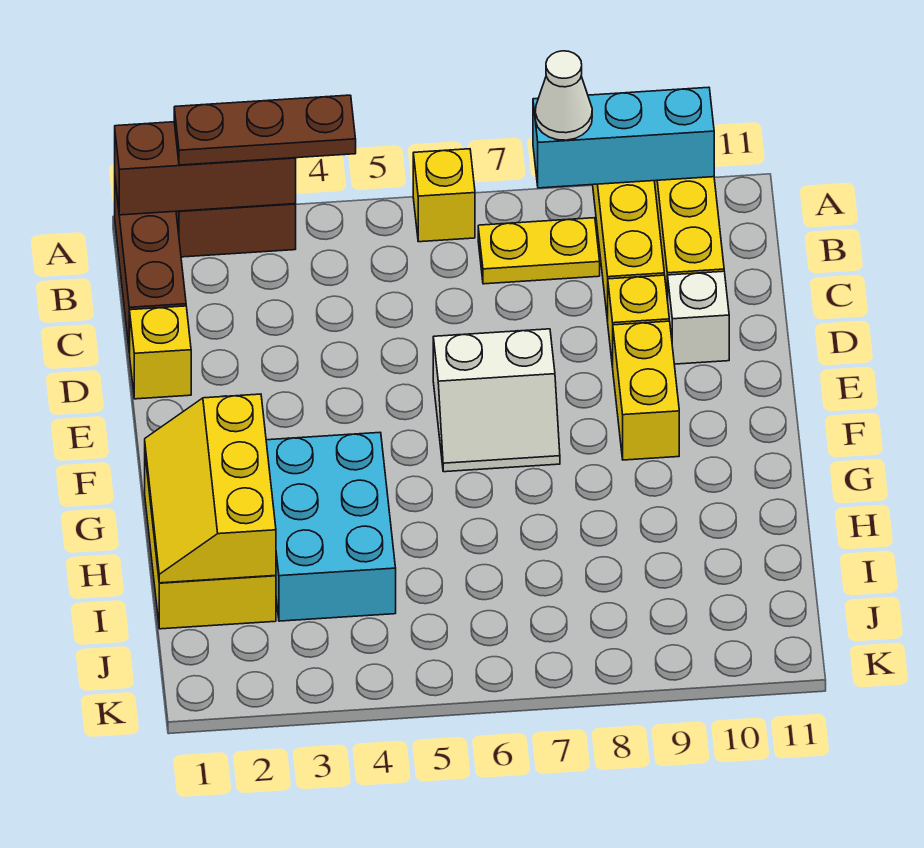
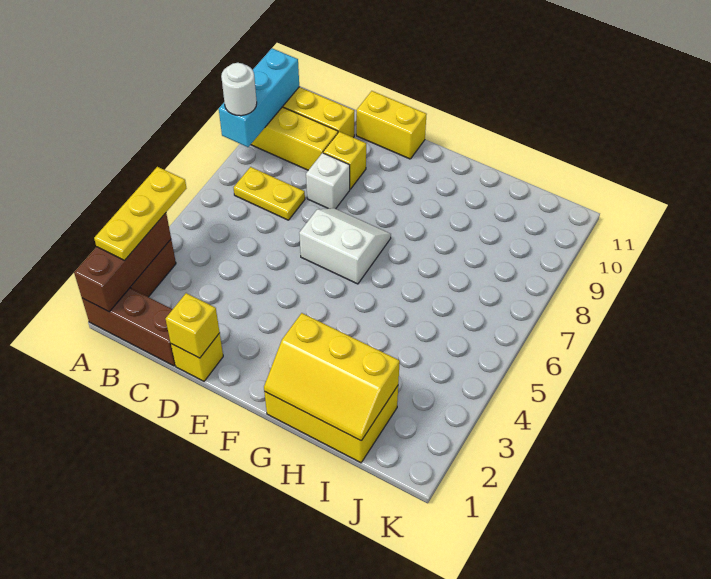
brown plate A2:A4 level 3 -> yellow plate A2:A4 level 3
yellow brick A6 level 1 -> yellow brick D1 level 2
white cone A8 level 3 -> white round brick A8 level 3
yellow plate B7:B8 level 1 -> yellow plate B7:C7 level 1
white brick D10 level 1 -> white brick D8 level 1
white slope E6:F7 level 1 top E -> white slope E6:F7 level 1 top 6
yellow brick E9:F9 level 1 -> yellow brick D11:E11 level 1
cyan brick G3:I4 level 1 -> none

